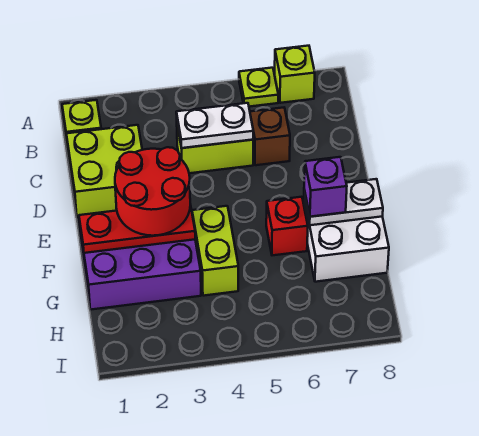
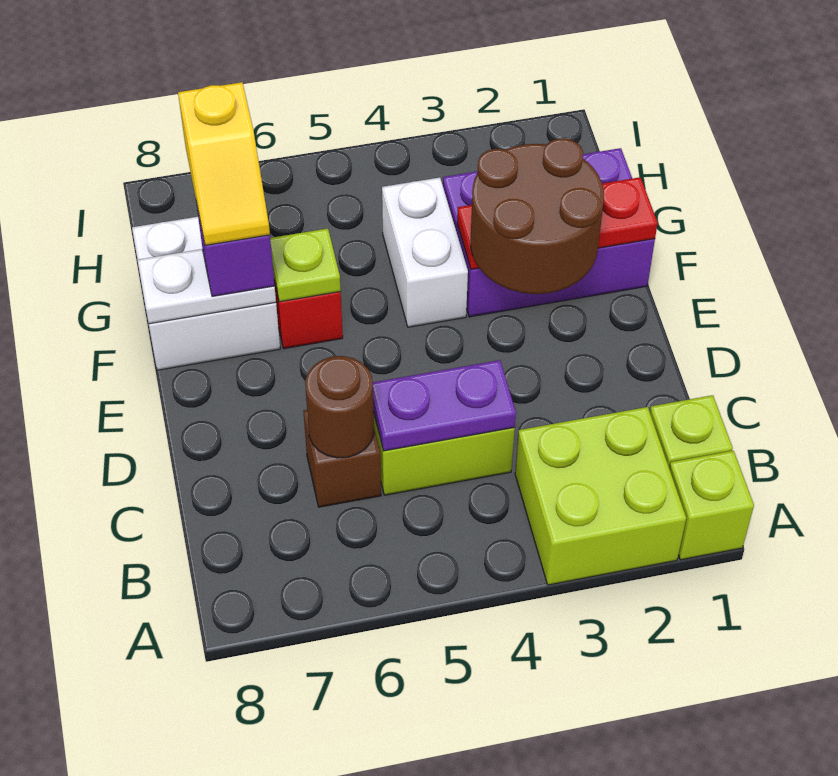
lime plate A6 level 1 -> lime plate F6 level 2
lime brick A7 level 1 -> lime brick A1 level 1
lime brick C1:D2 level 1 -> lime brick A2:B3 level 1
white plate C4:C5 level 2 -> purple plate C4:C5 level 2
none -> brown round brick C6 level 2
red round brick E2:F3 level 3 -> brown round brick E2:F3 level 3
lime brick F4:G4 level 1 -> white brick F4:G4 level 1
none -> yellow slope F7:G7 level 4 top G

